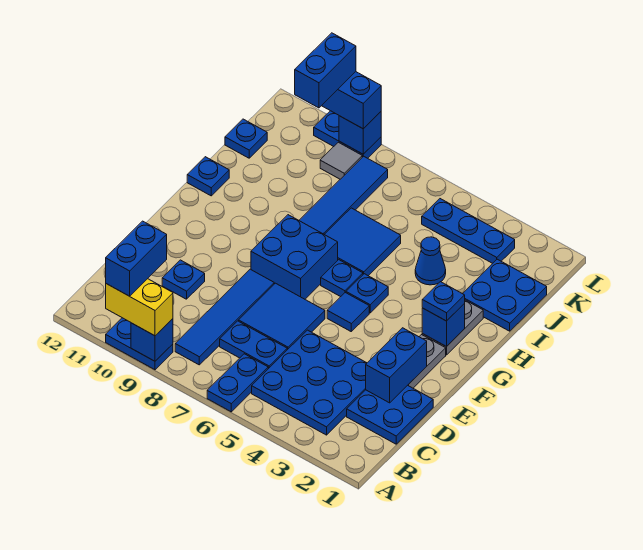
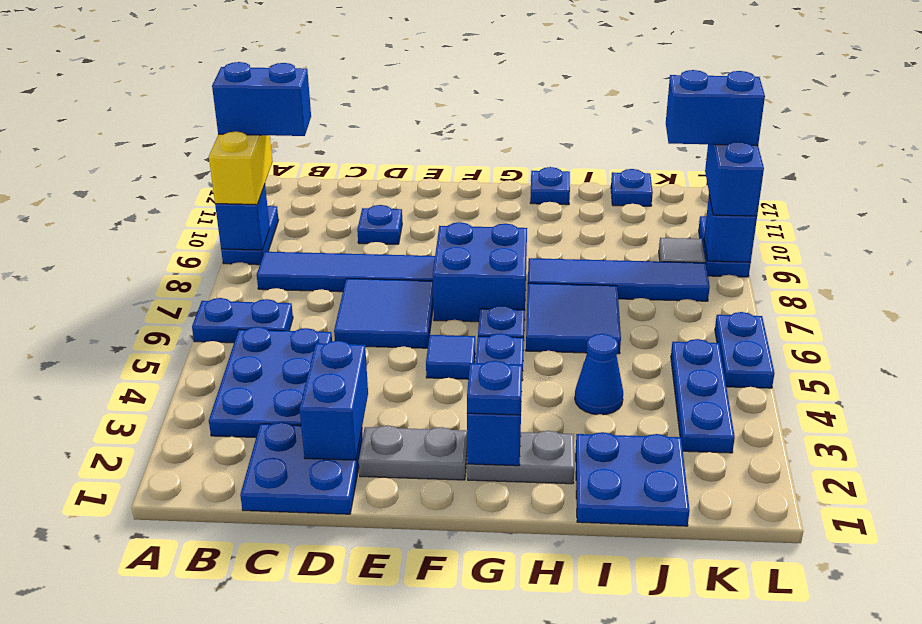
blue plate B3:D5 level 1 -> blue plate B3:C5 level 1
blue plate C6:C7 level 1 -> blue plate L5:L6 level 1
blue brick D2:E2 level 2 -> blue brick D2:D3 level 2

